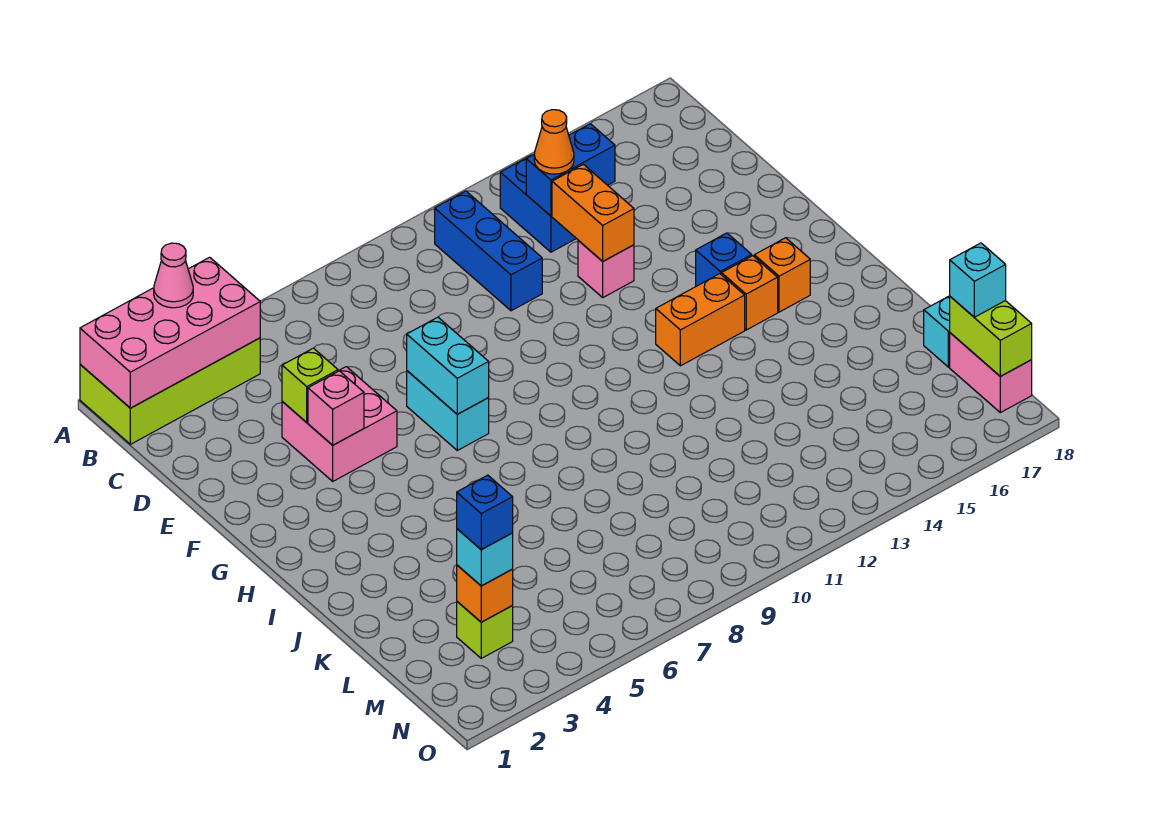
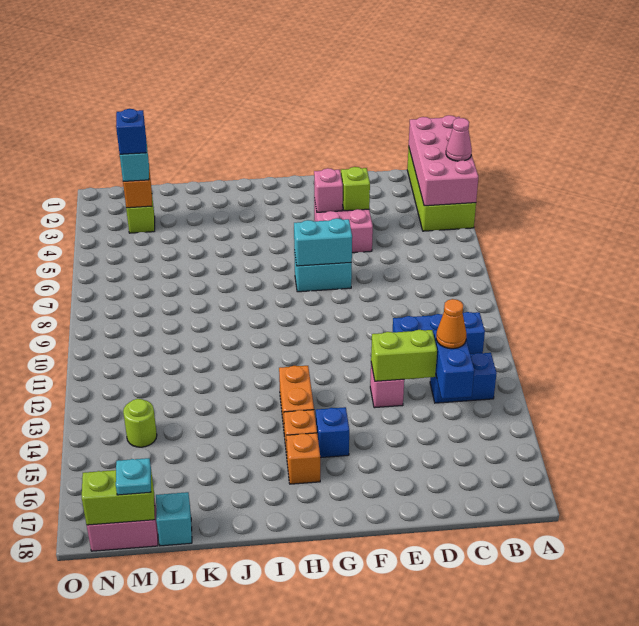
orange brick D13:E13 level 2 -> lime brick D13:E13 level 2
none -> lime round brick M14 level 1
cyan brick M18 level 3 -> cyan plate M18 level 3

